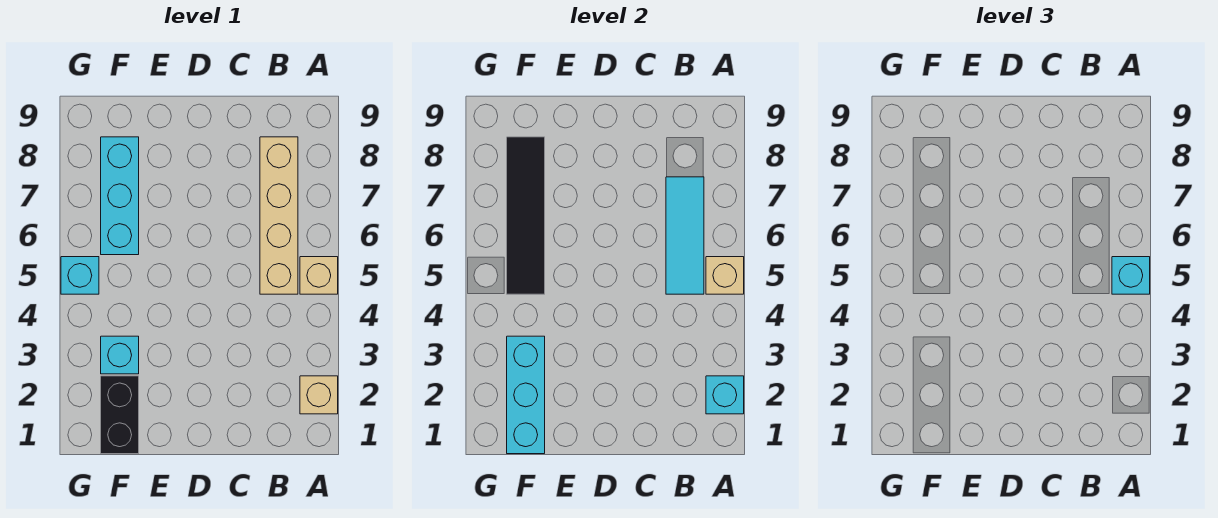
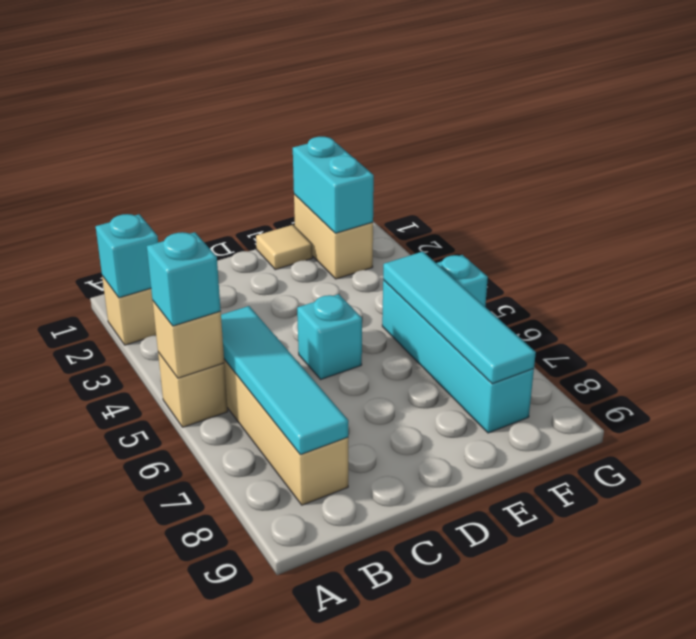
cyan tile B5:B7 level 2 -> cyan tile B5:B8 level 2
none -> tan tile E1 level 1
black brick F1:F2 level 1 -> tan brick F1:F2 level 1
cyan brick F1:F3 level 2 -> cyan brick F1:F2 level 2
cyan brick F3 level 1 -> cyan brick D5 level 1
black tile F5:F8 level 2 -> cyan tile F5:F8 level 2
cyan brick F6:F8 level 1 -> cyan brick F5:F8 level 1

